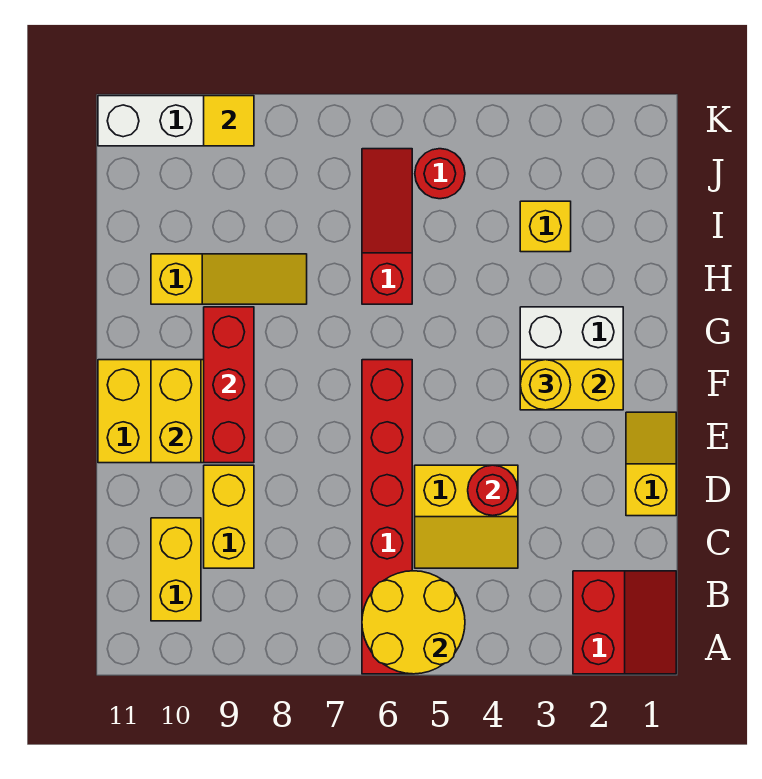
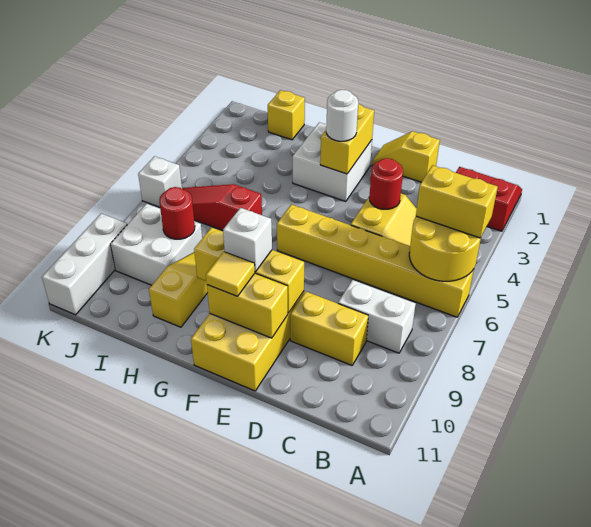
red brick A6:F6 level 1 -> yellow brick A6:F6 level 1
none -> white brick B8:C8 level 1
yellow brick B10:C10 level 1 -> yellow brick A5:B5 level 3
red brick E9:G9 level 2 -> yellow brick E9:G9 level 2
yellow round brick F3 level 3 -> white round brick F3 level 3
none -> white brick F9 level 3
yellow brick I3 level 1 -> yellow brick I1 level 1
none -> white brick I8:J9 level 1
red round brick J5 level 1 -> red round brick I8 level 2
none -> white brick K6 level 1
yellow tile K9 level 2 -> yellow tile F10 level 3

